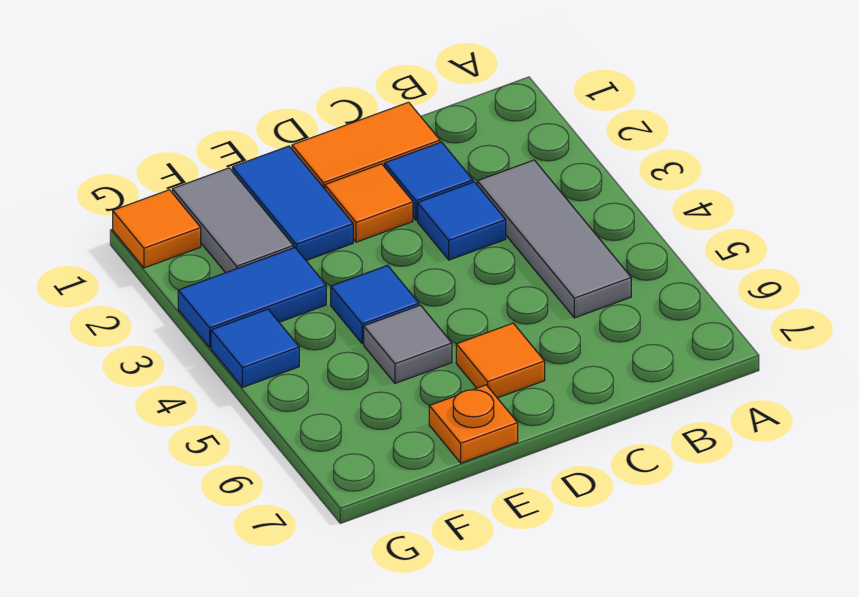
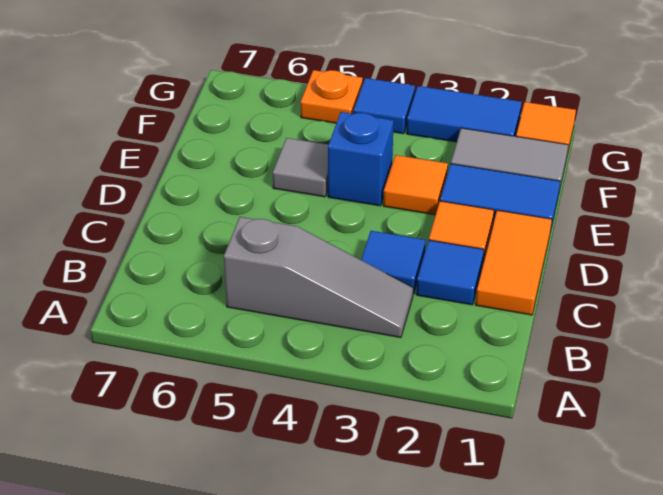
grey tile B3:B5 level 1 -> grey slope B3:B5 level 1 top 5
orange tile D6 level 1 -> orange tile E3 level 1
blue tile E4 level 1 -> blue brick E4 level 1
orange plate E7 level 1 -> orange plate G5 level 1
blue tile F3:G3 level 1 -> blue tile G2:G3 level 1

